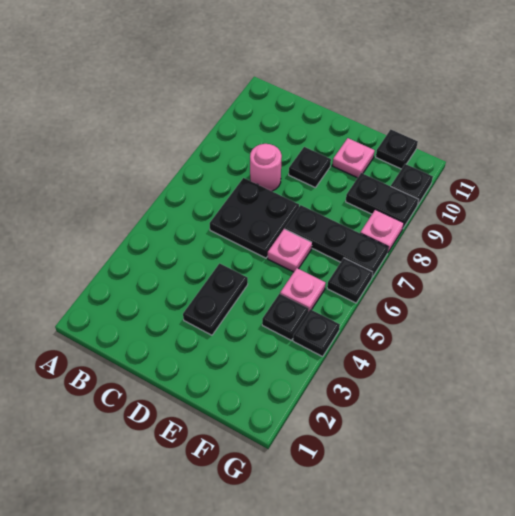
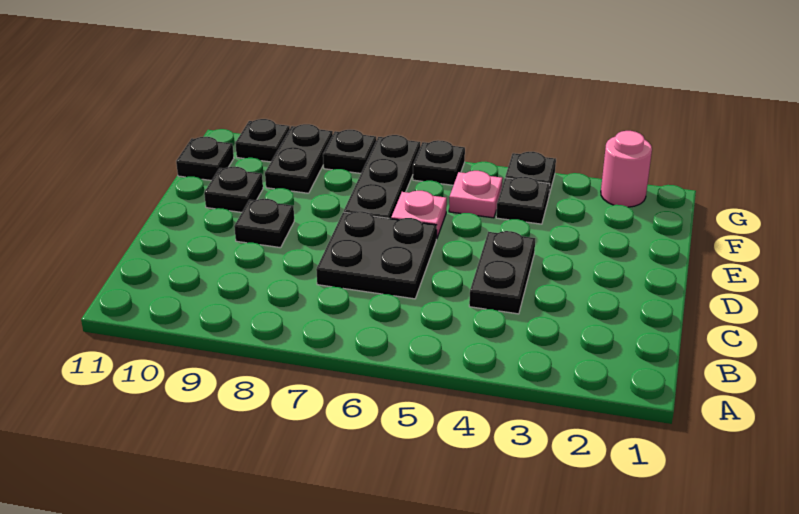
pink round brick C8 level 1 -> pink round brick G2 level 1
black plate D3:D4 level 1 -> black plate C4:D4 level 1
pink plate E10 level 1 -> black plate E10 level 1
pink plate G8 level 1 -> black plate G8 level 1

